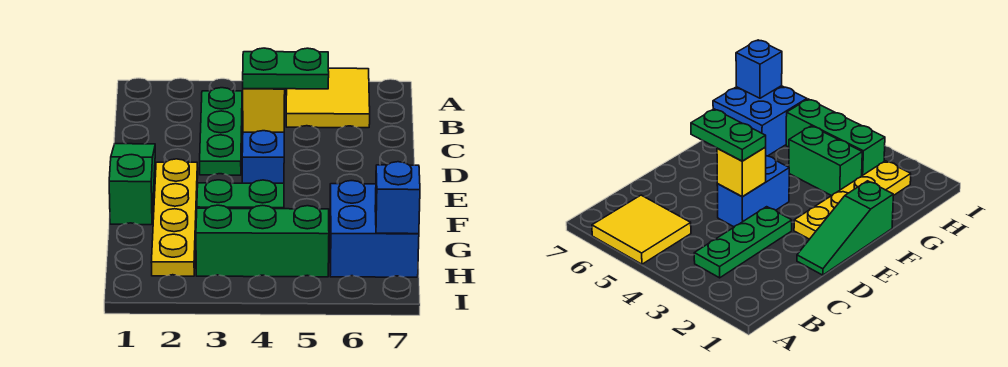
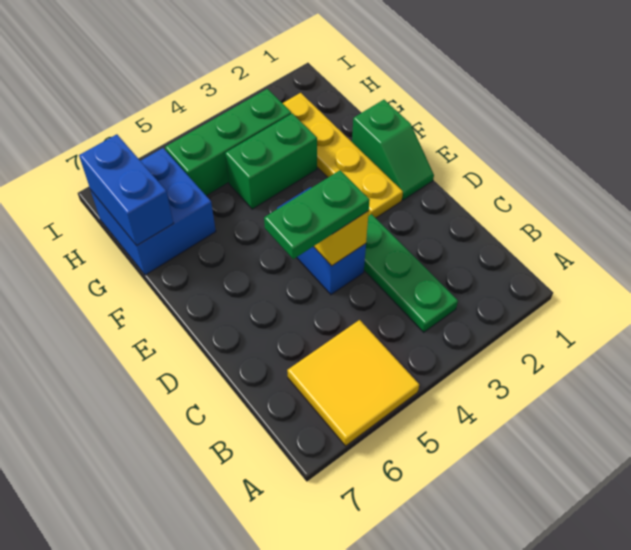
green slope D1:F1 level 1 top F -> green slope E1:F1 level 1 top F
blue brick H7 level 2 -> blue brick G7:H7 level 2

